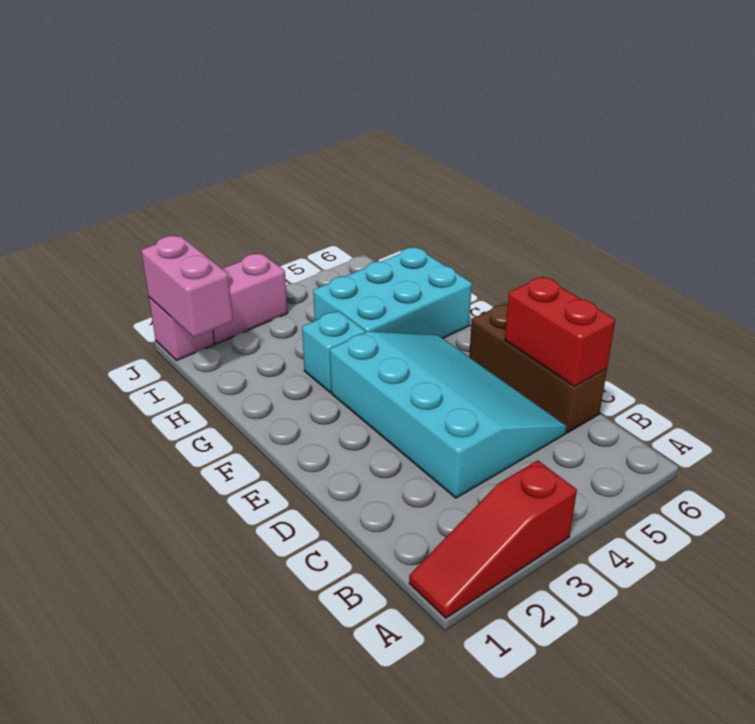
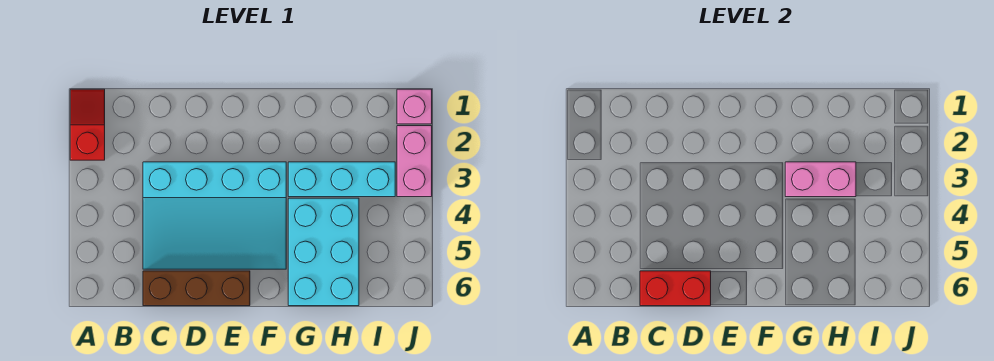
red slope A1:A3 level 1 top 3 -> red slope A1:A2 level 1 top 2
cyan brick G3 level 1 -> cyan brick G3:I3 level 1
pink brick I1:J1 level 2 -> pink brick G3:H3 level 2

